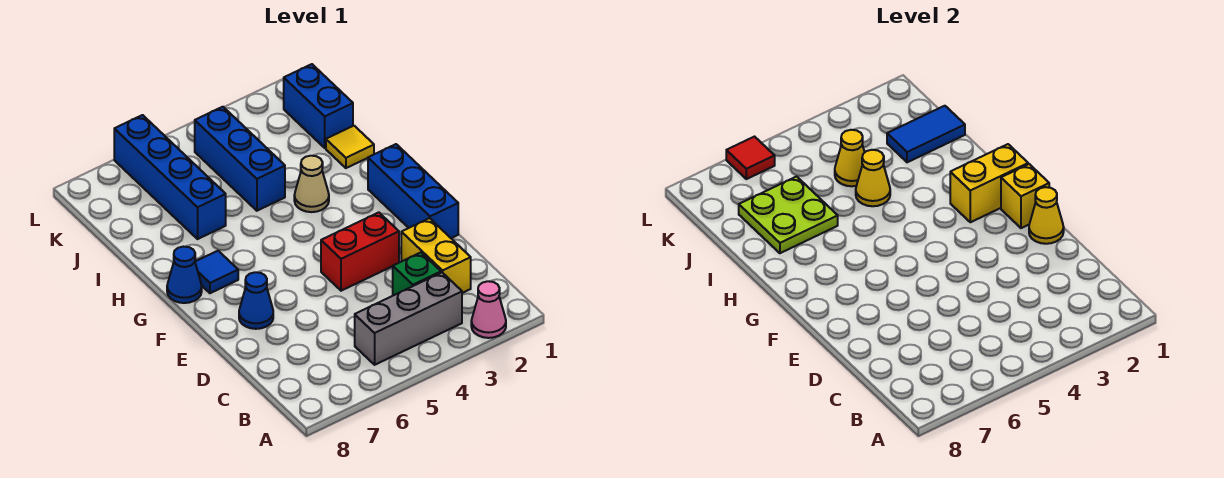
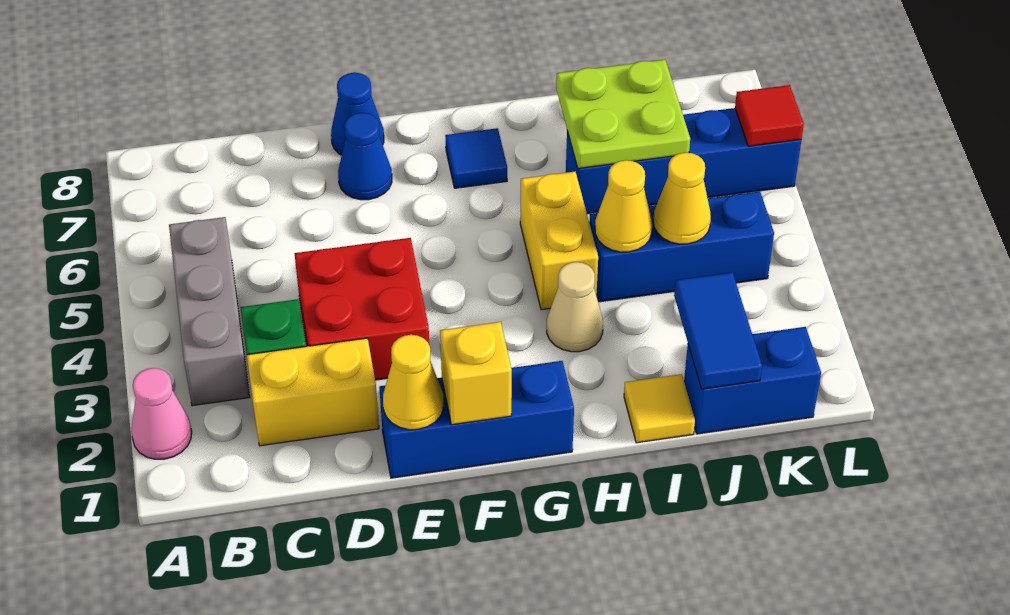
red brick E3:E4 level 1 -> red brick D3:E4 level 1
yellow brick G1:G2 level 2 -> yellow brick H4:H5 level 1
blue cone G8 level 1 -> blue cone E8 level 1

